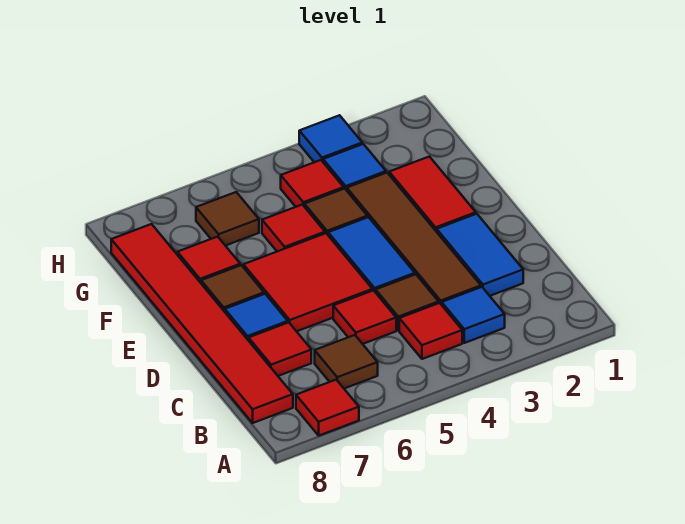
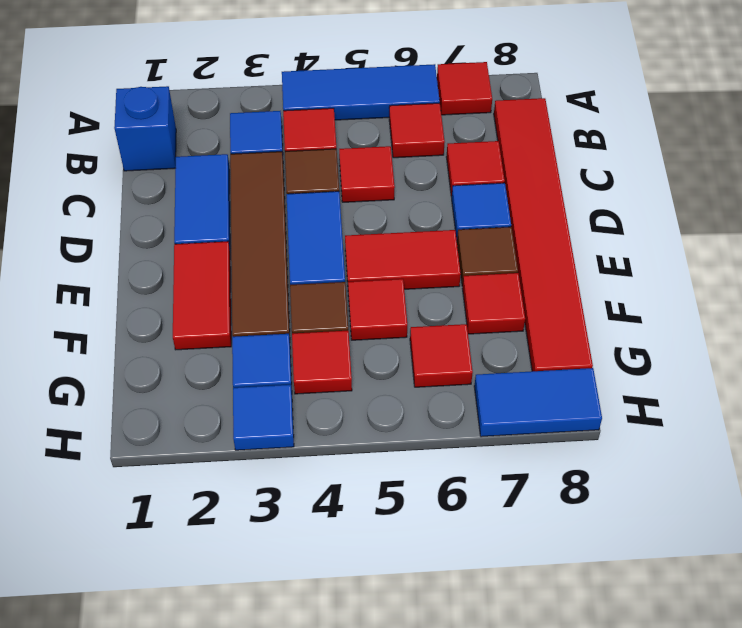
none -> blue tile A4:A6 level 1
none -> blue brick B1 level 1
brown tile B6 level 1 -> red tile B6 level 1
red tile D5:E6 level 1 -> red tile E5:E6 level 1
brown tile G6 level 1 -> red tile G6 level 1
none -> blue tile H7:H8 level 1

